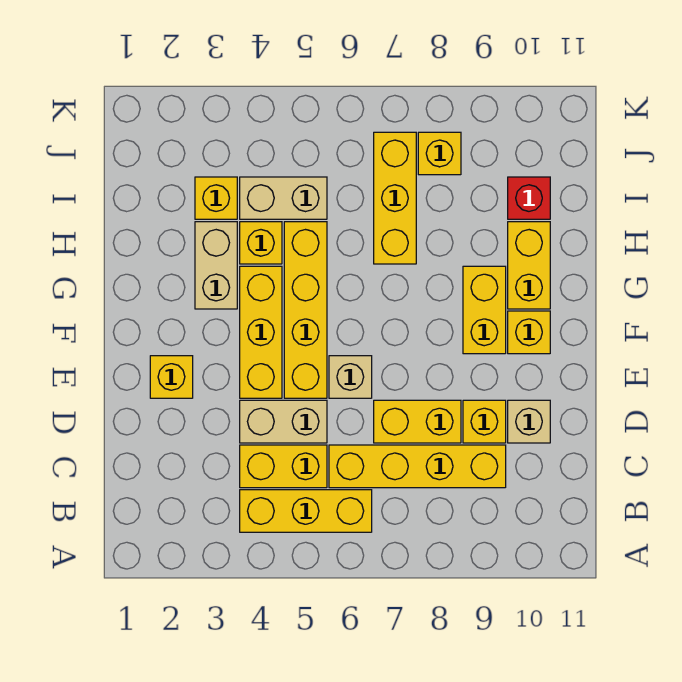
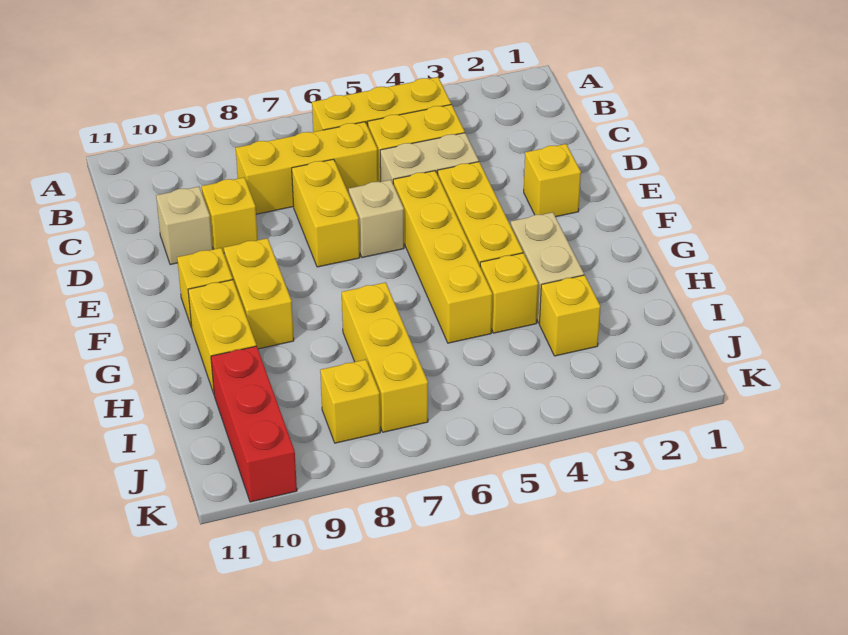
yellow brick C6:C9 level 1 -> yellow brick C6:C8 level 1
yellow brick D7:D8 level 1 -> yellow brick D7:E7 level 1
tan brick I4:I5 level 1 -> none
red brick I10 level 1 -> red brick I10:K10 level 1

